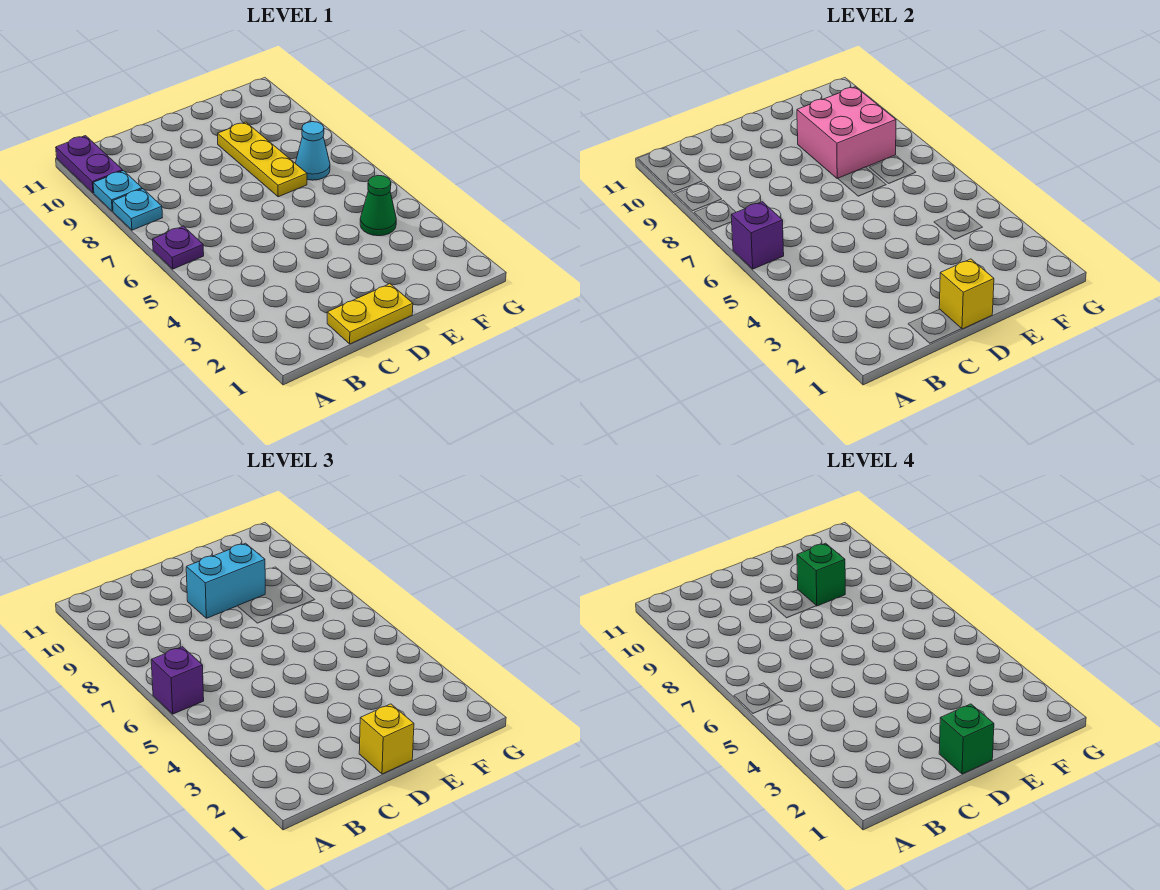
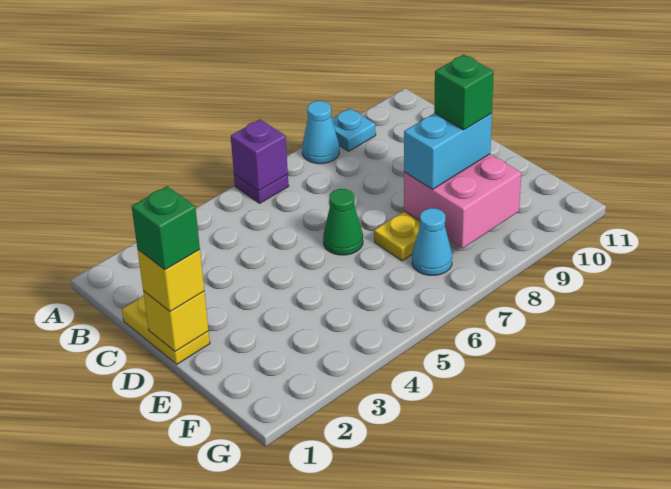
purple brick A6 level 3 -> none
cyan plate A8 level 1 -> cyan cone A8 level 1
purple plate A10:A11 level 1 -> none
cyan brick D9:E9 level 3 -> cyan brick E8:E9 level 3
green cone F4 level 1 -> green cone D6 level 1

